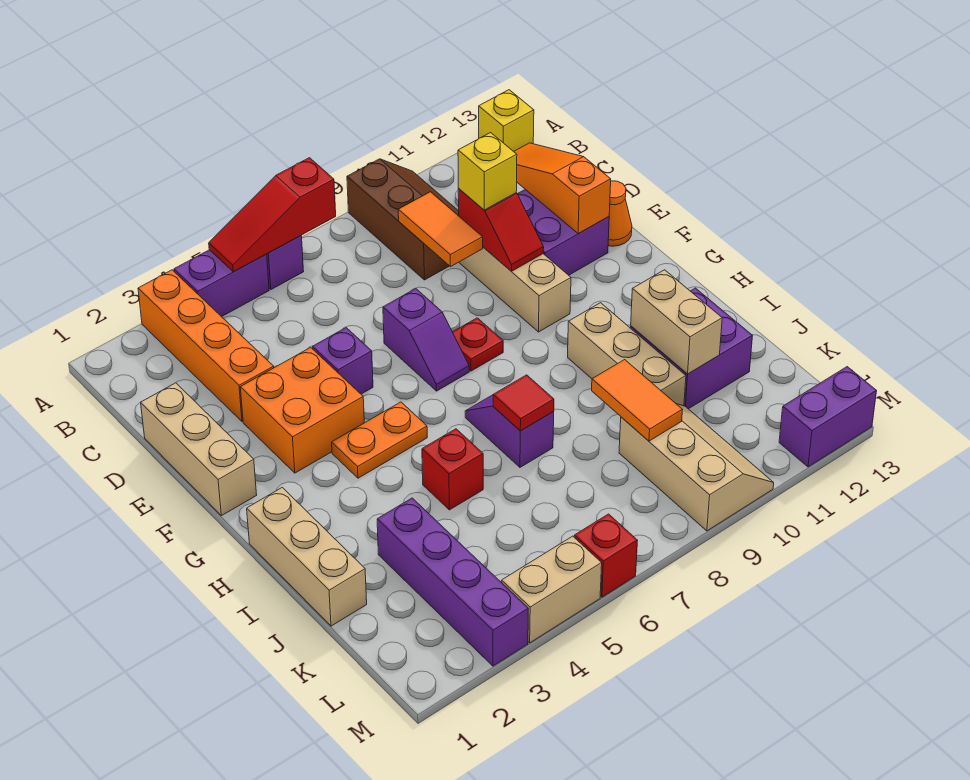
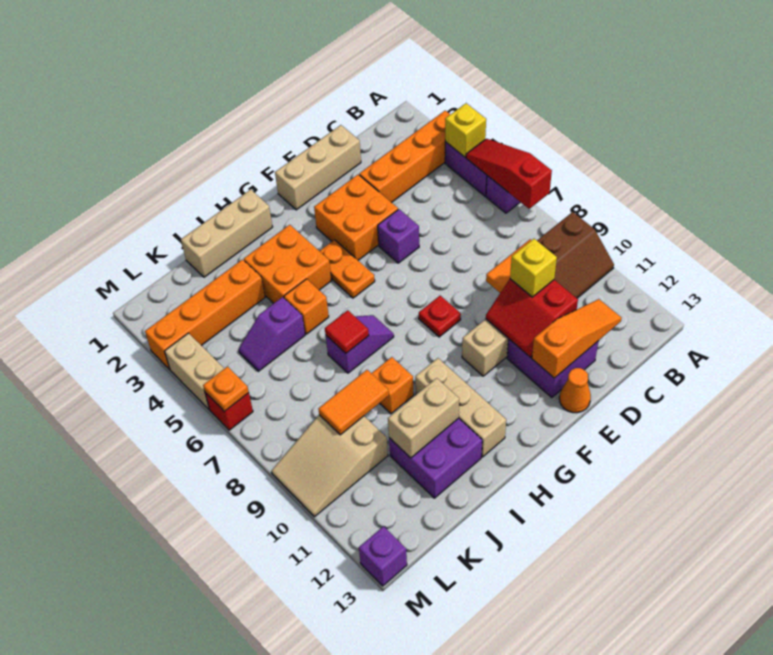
yellow brick A13 level 1 -> yellow brick A4 level 2
red slope D10:E10 level 2 top D -> red slope D10:E11 level 2 top D
purple slope E7:F7 level 1 top E -> purple slope J5:K5 level 1 top J
none -> orange brick H3:I4 level 1
tan brick H10:J10 level 1 -> tan brick H10:H12 level 1
red brick I5 level 1 -> orange brick I5 level 1
none -> orange brick I9 level 1
purple brick J3:M3 level 1 -> orange brick J3:M3 level 1
tan slope K9:M10 level 1 top 9 -> tan slope K9:M10 level 1 top K
none -> orange plate M6 level 2
purple brick M12:M13 level 1 -> purple brick M13 level 1

